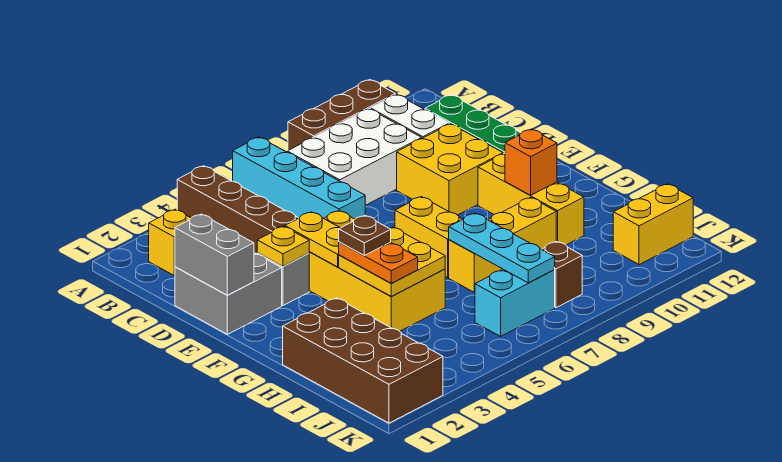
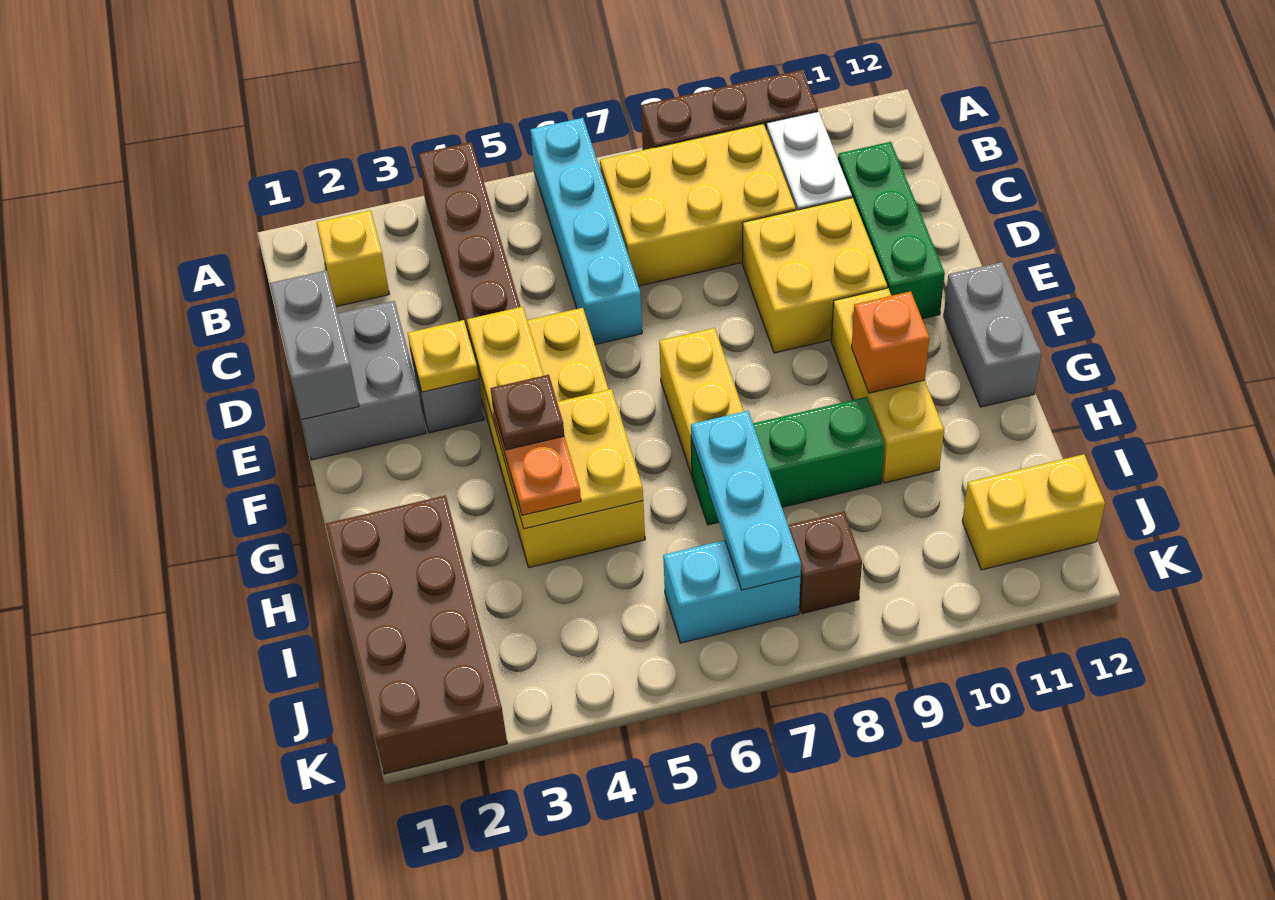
white brick B7:C9 level 1 -> yellow brick B7:C9 level 1
none -> grey brick F12:G12 level 1
yellow brick H7:H9 level 1 -> green brick H7:H9 level 1

